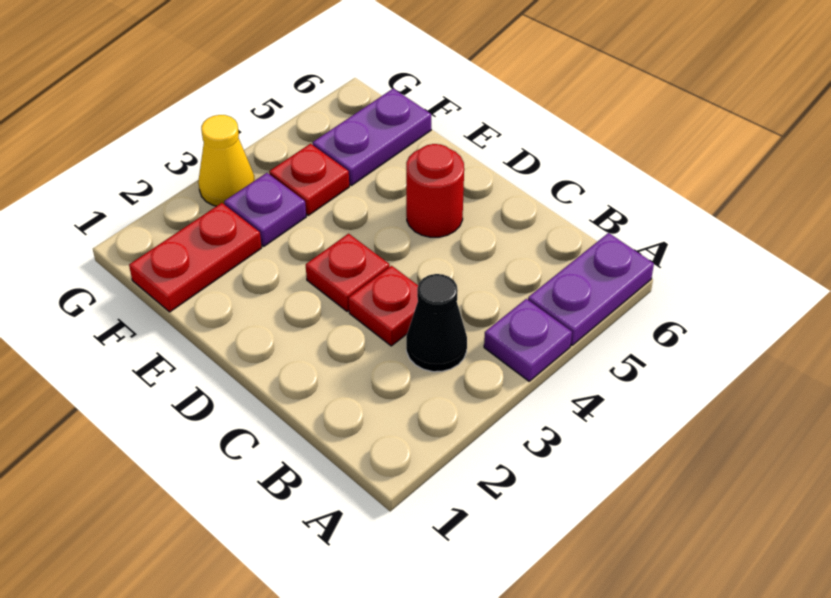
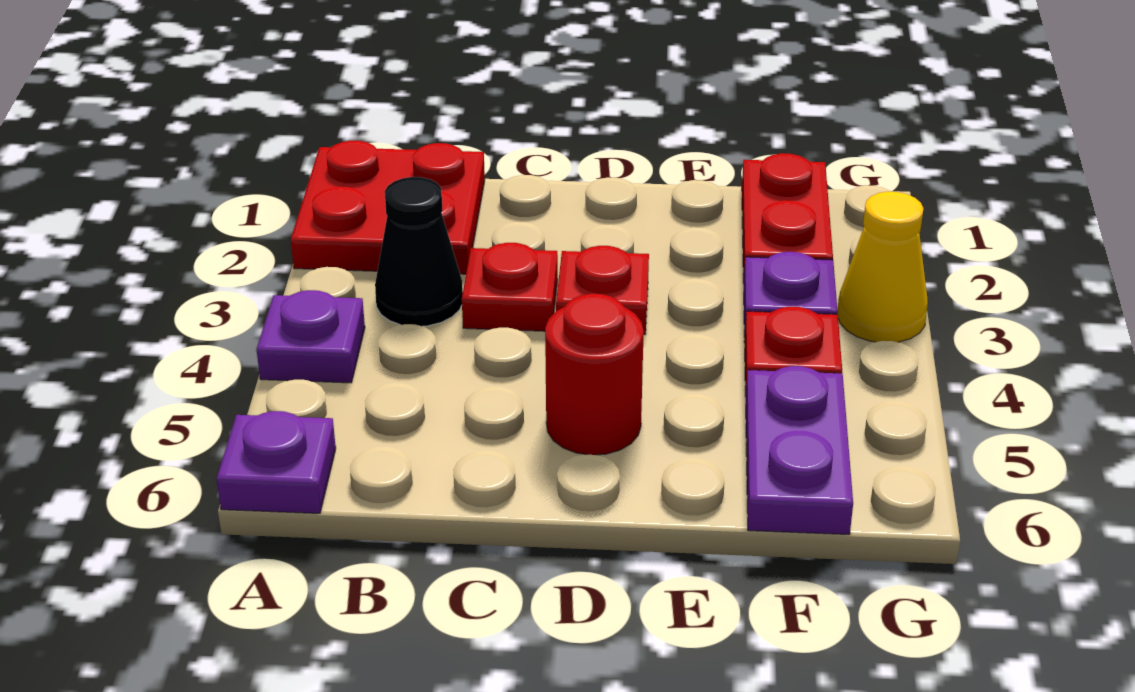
none -> red plate A1:B2 level 1
purple plate A5:A6 level 1 -> purple plate A6 level 1

